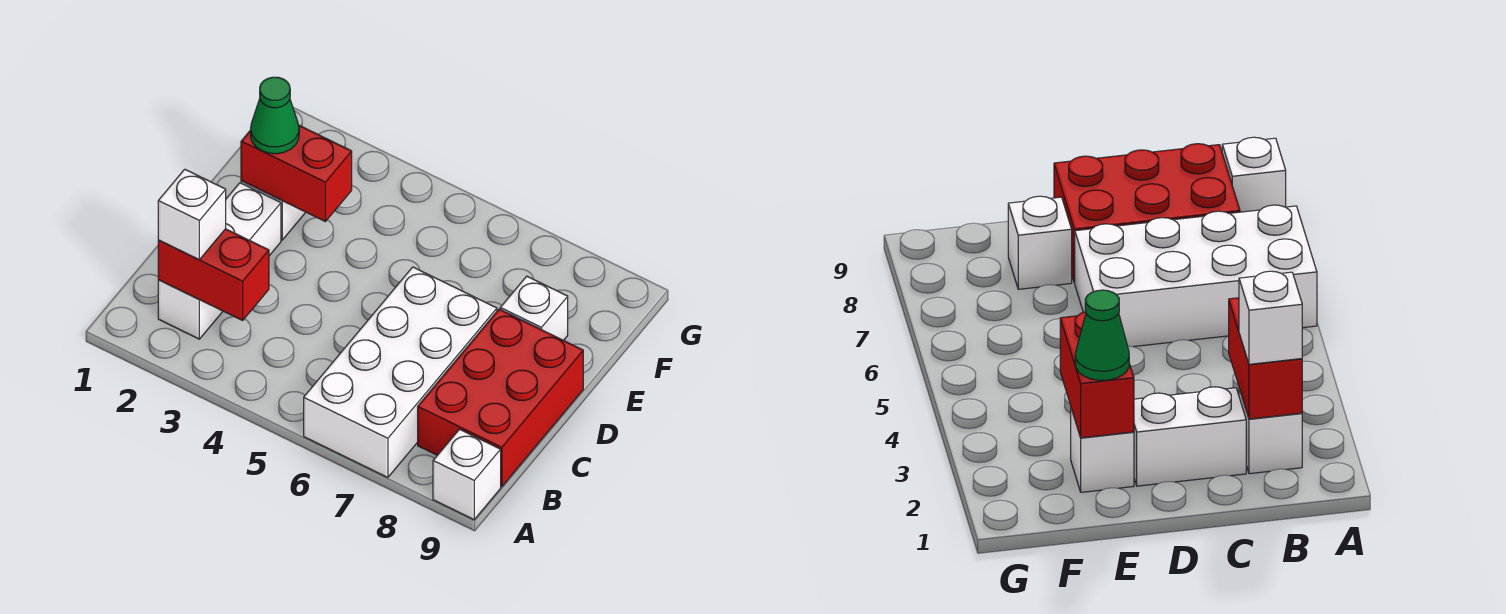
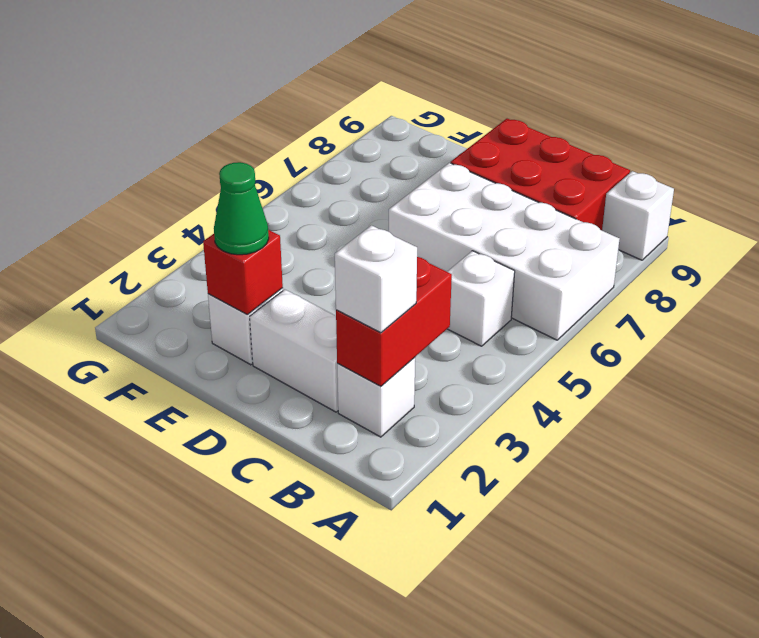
red brick E2:E3 level 2 -> red brick E2 level 2
white brick E8 level 1 -> white brick B5 level 1

